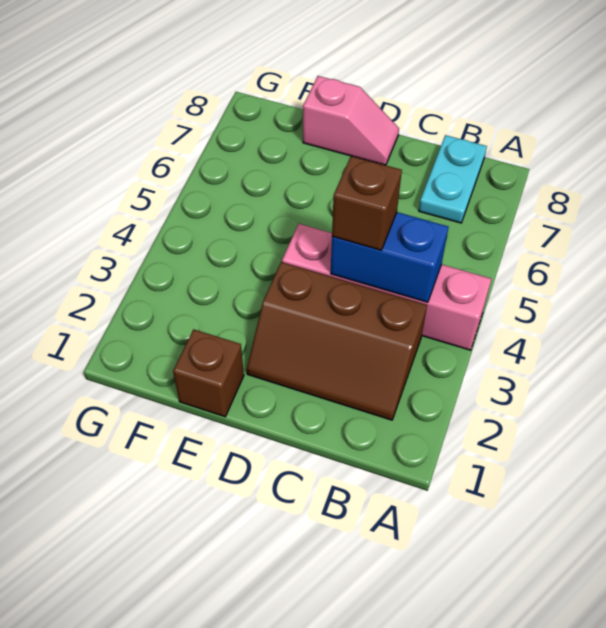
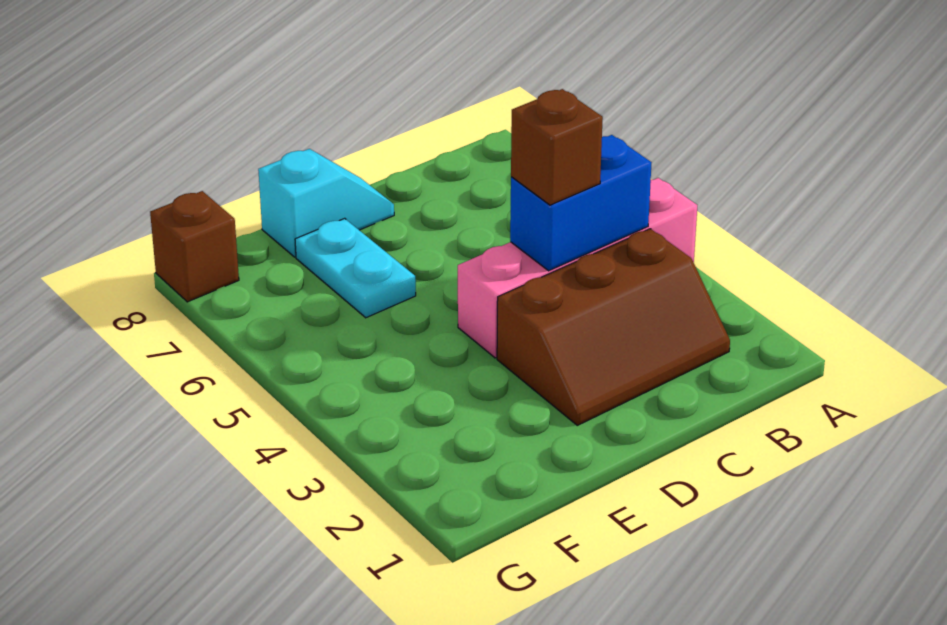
cyan plate B7:B8 level 1 -> cyan plate E6:E7 level 1
pink slope D8:E8 level 1 top E -> cyan slope D8:E8 level 1 top E
brown brick E1 level 1 -> brown brick G8 level 1

